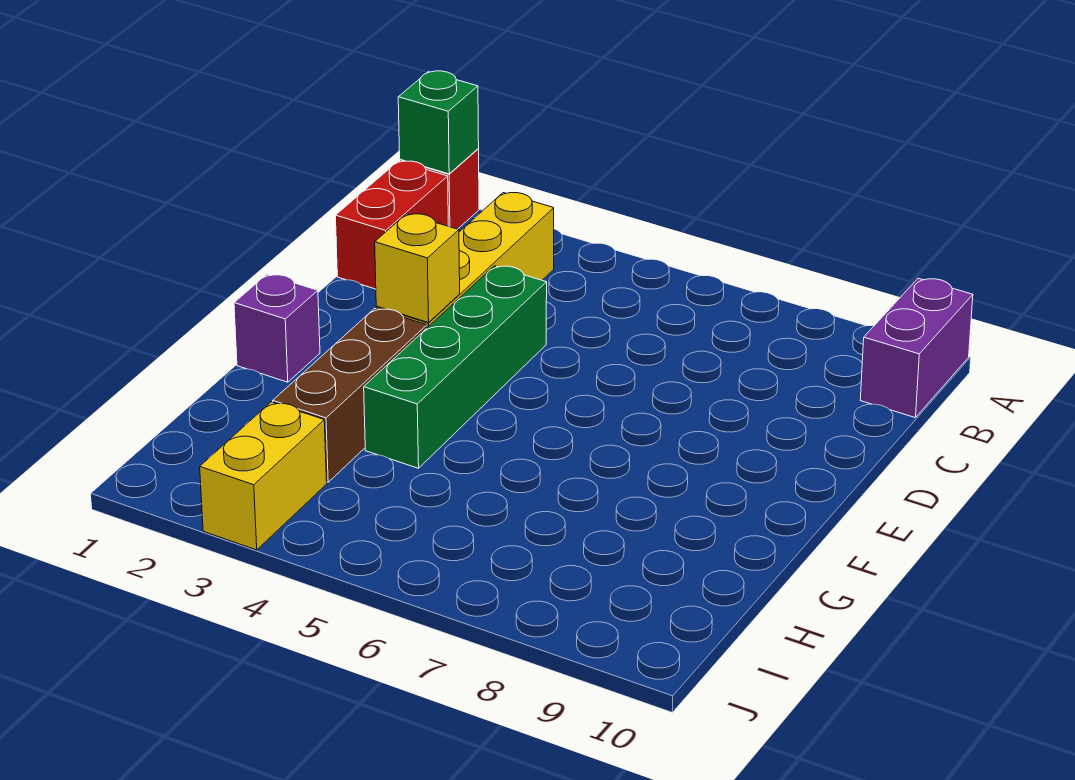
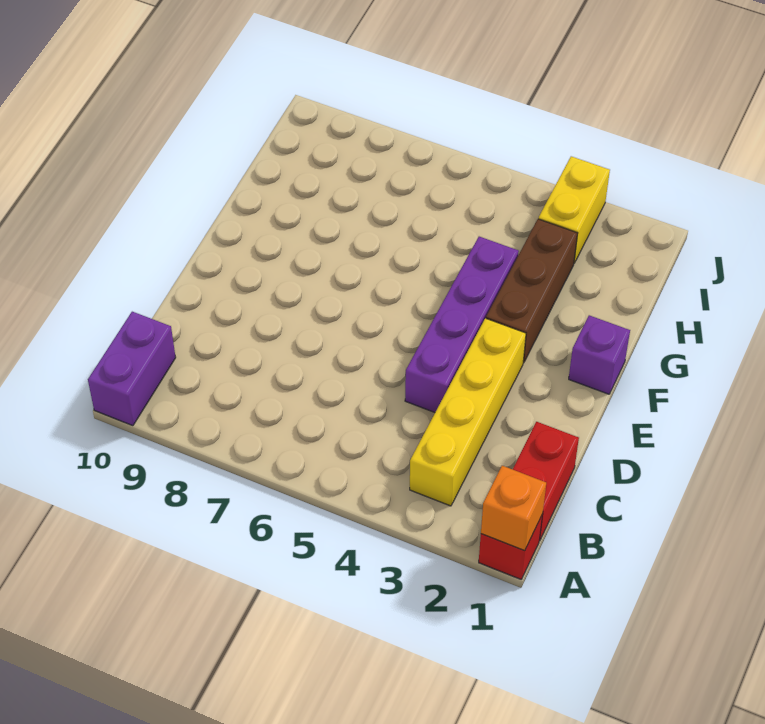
green brick A1 level 2 -> orange brick A1 level 2
green brick D4:G4 level 1 -> purple brick D4:G4 level 1
yellow brick E3 level 2 -> none

